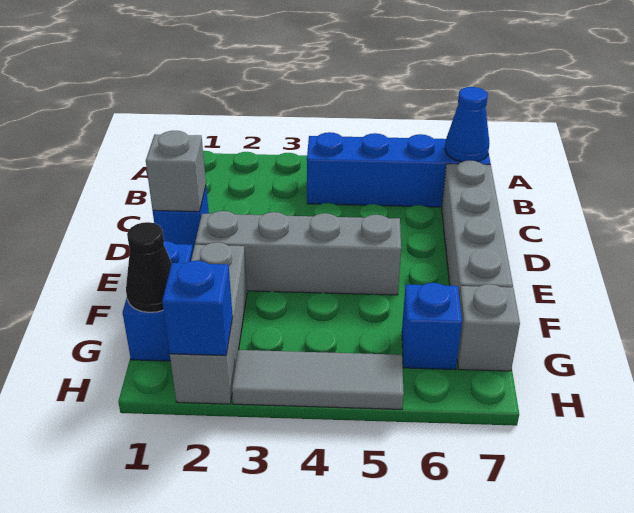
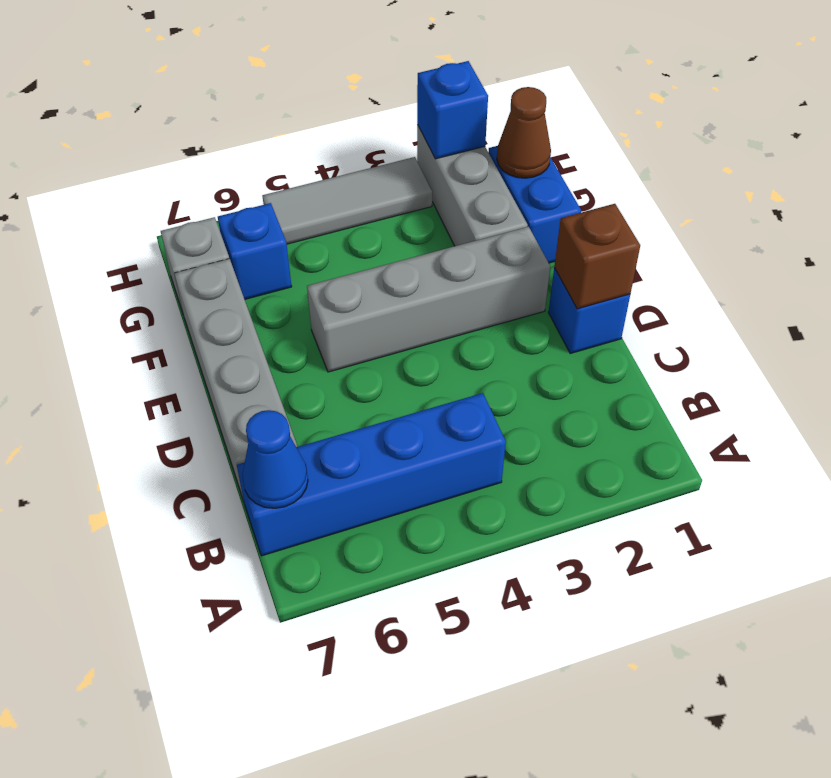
grey brick D1 level 2 -> brown brick D1 level 2
black cone G1 level 2 -> brown cone G1 level 2

